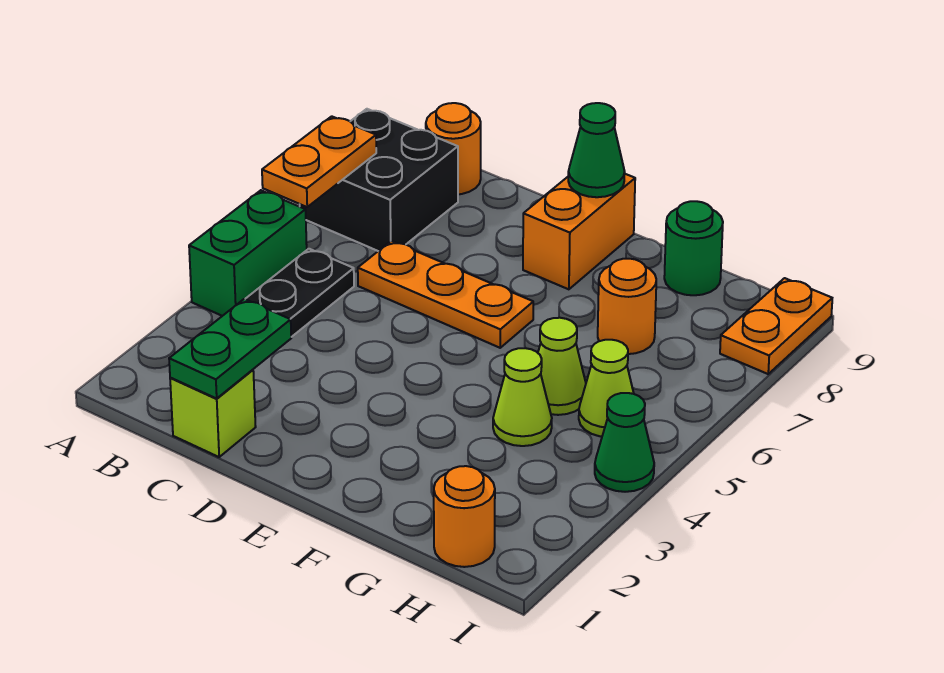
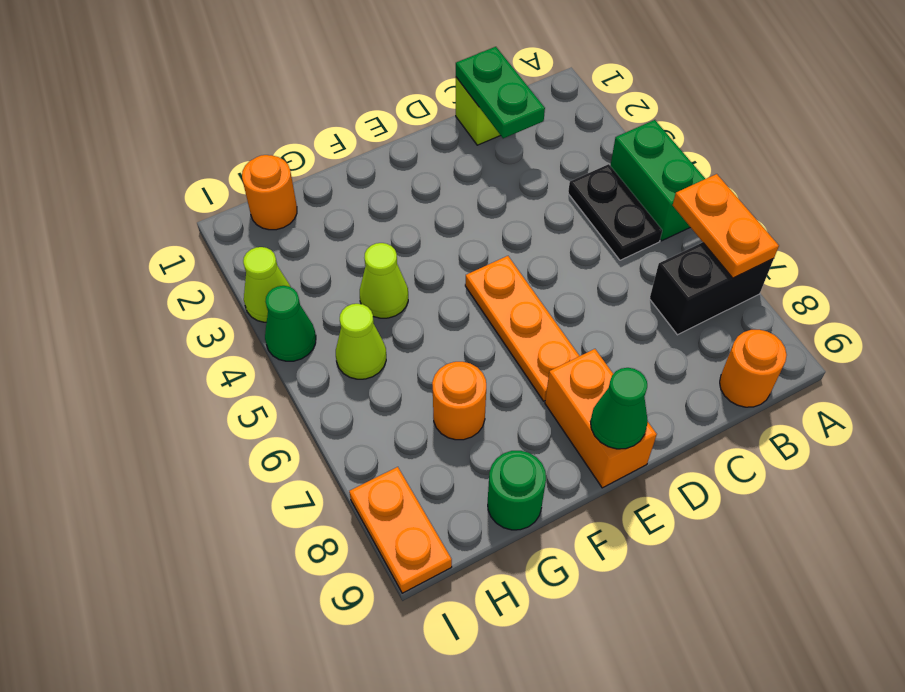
black brick A7:B8 level 1 -> black brick A7:B7 level 1
orange plate C6:E6 level 1 -> orange plate E5:E7 level 1
lime cone G5 level 1 -> lime cone I3 level 1

